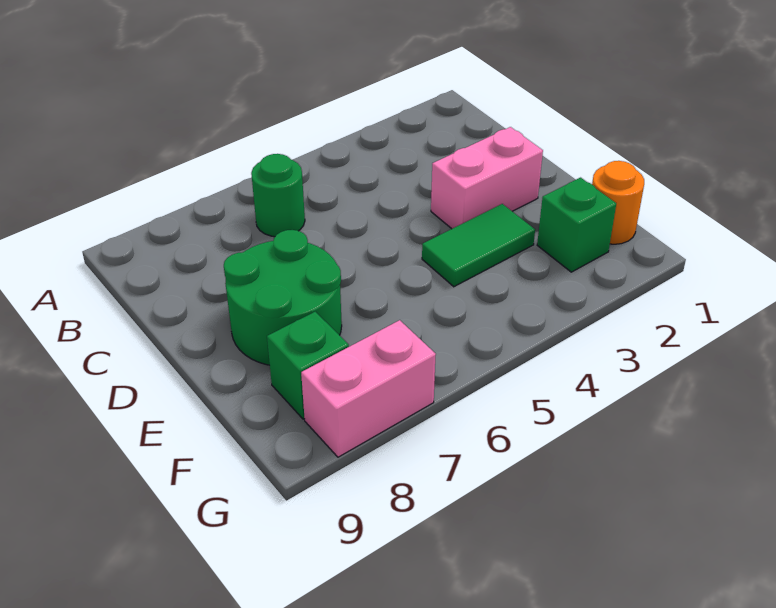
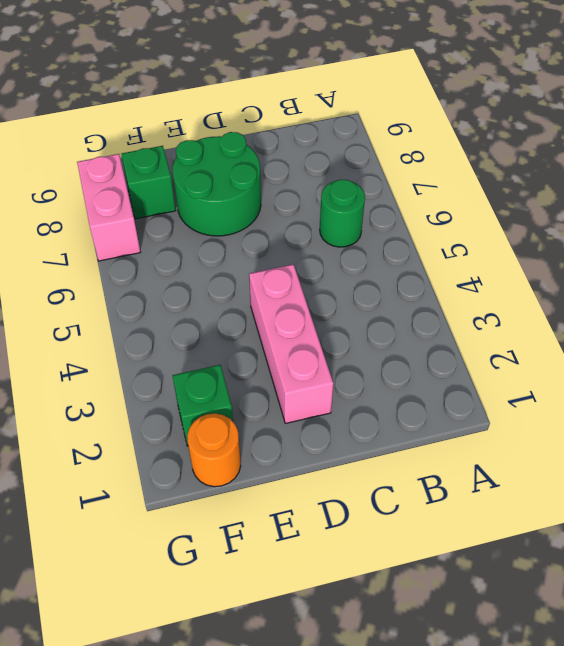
pink brick D2:D3 level 1 -> pink brick D2:D4 level 1
green tile E3:E4 level 1 -> none

